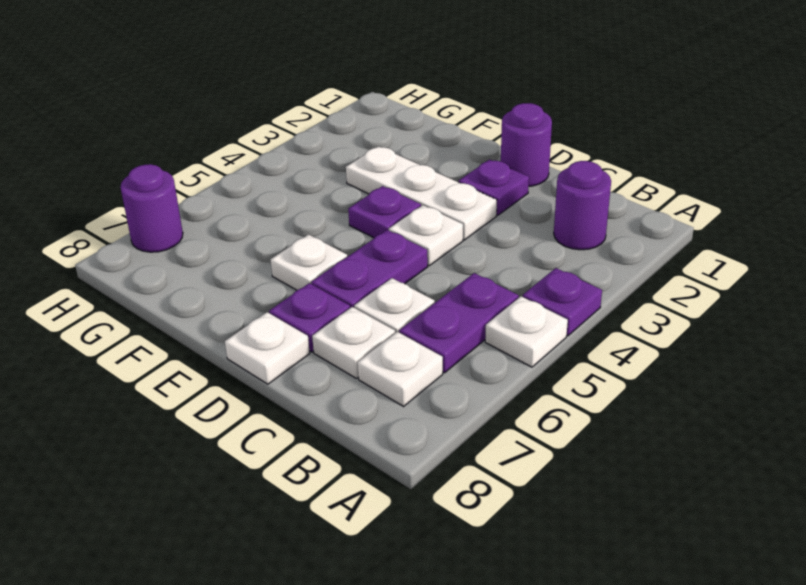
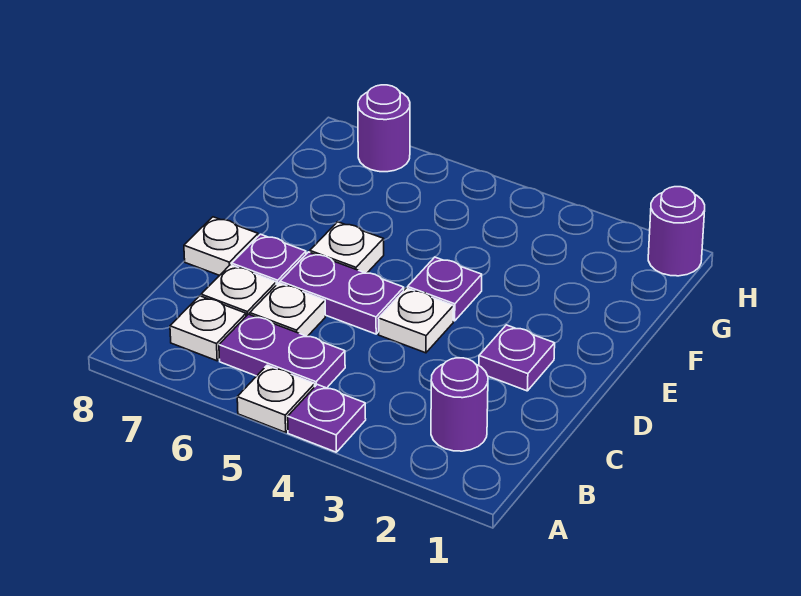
purple round brick D1 level 1 -> purple round brick H1 level 1
white plate D3:F3 level 1 -> none

